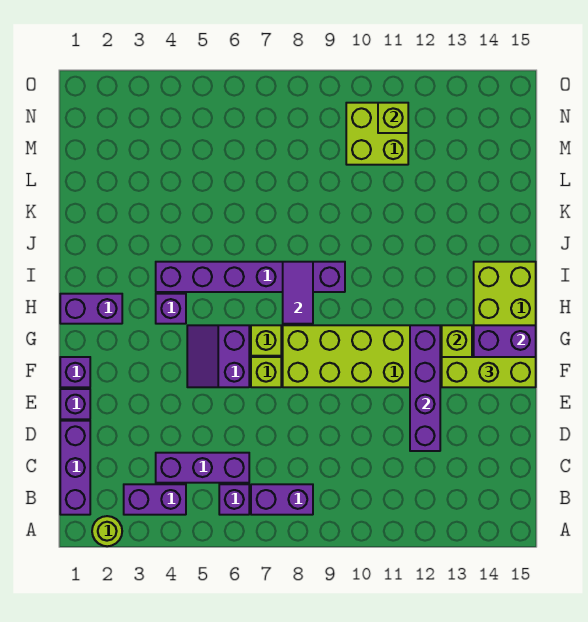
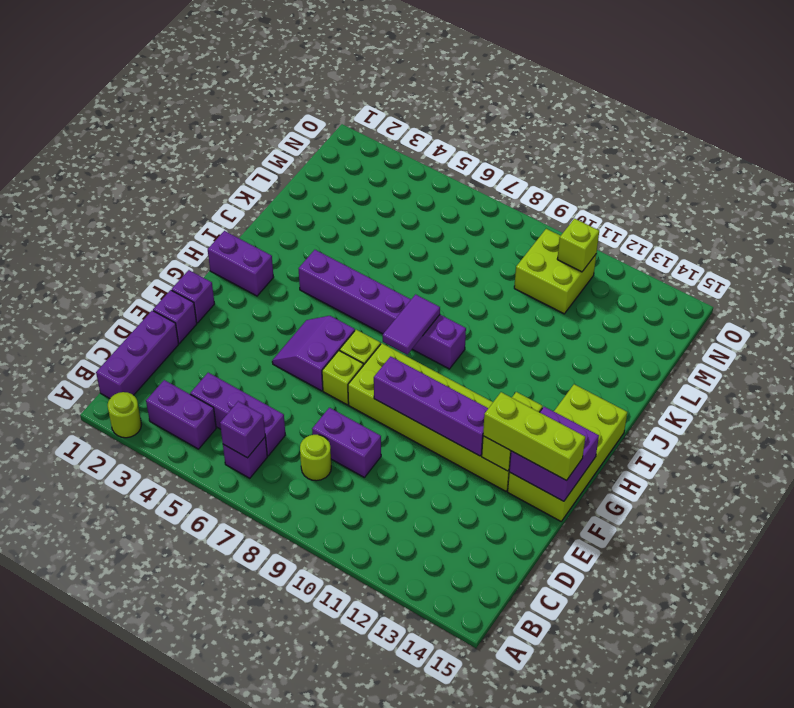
purple brick B7:B8 level 1 -> purple brick D8:D9 level 1
none -> lime round brick C8 level 1
purple brick D12:G12 level 2 -> purple brick F9:F12 level 2
purple brick H4 level 1 -> purple brick B6 level 2

